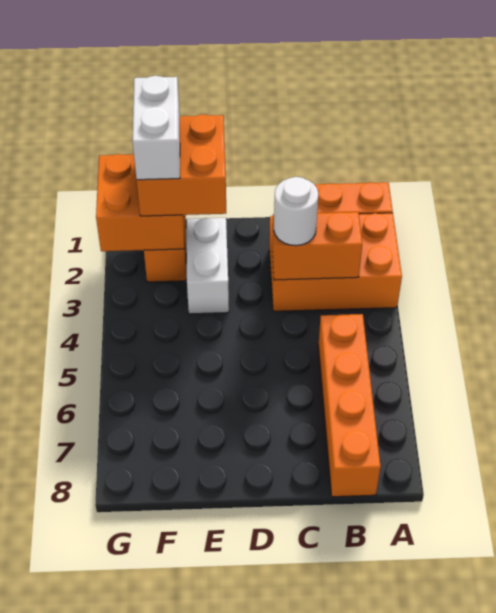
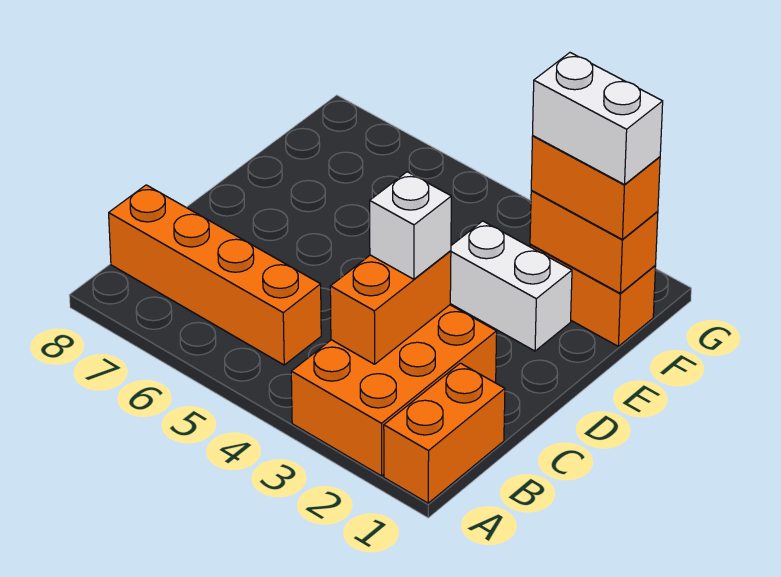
white round brick C3 level 3 -> white brick C3 level 3
orange brick E1:F2 level 3 -> orange brick F1:F2 level 3
orange brick F1:G2 level 2 -> orange brick F1:F2 level 2

